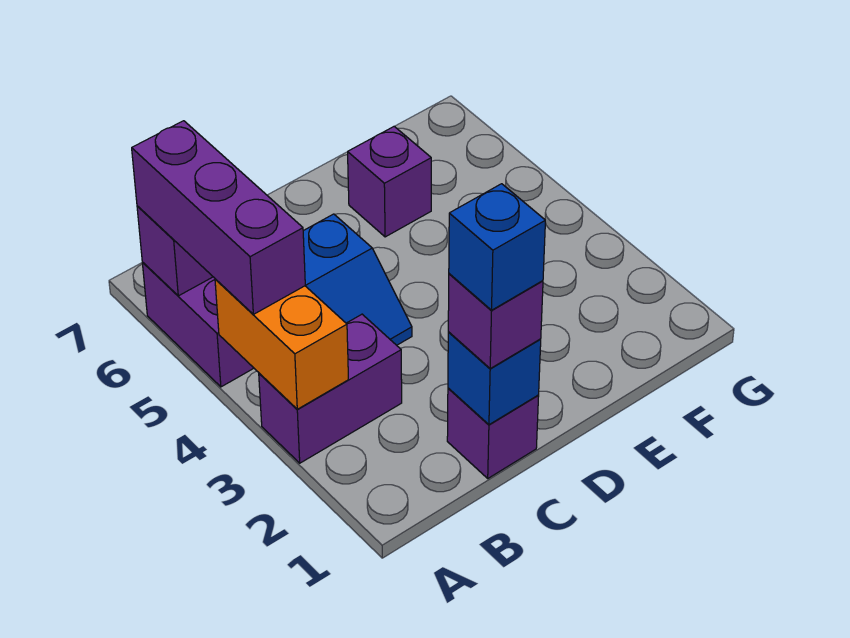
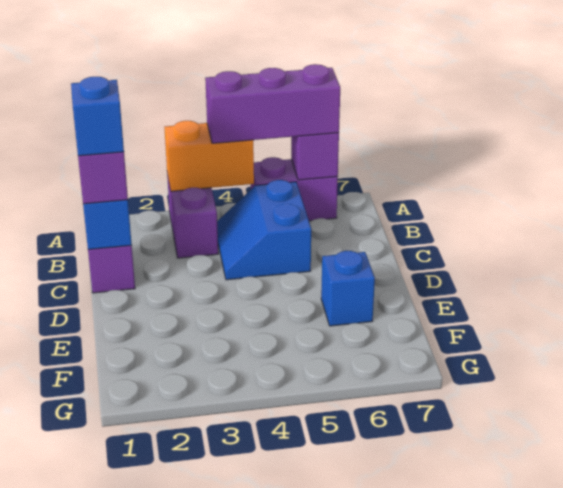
purple brick E6 level 1 -> blue brick E6 level 1

